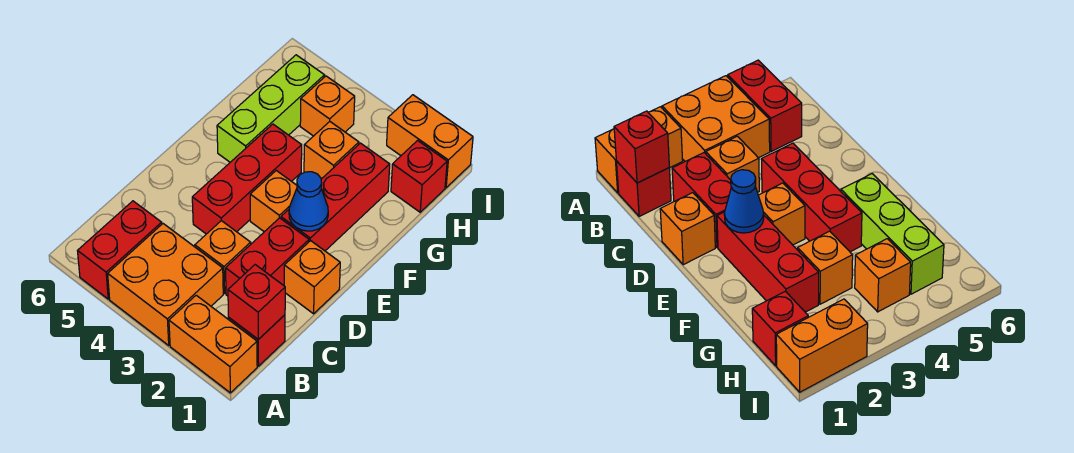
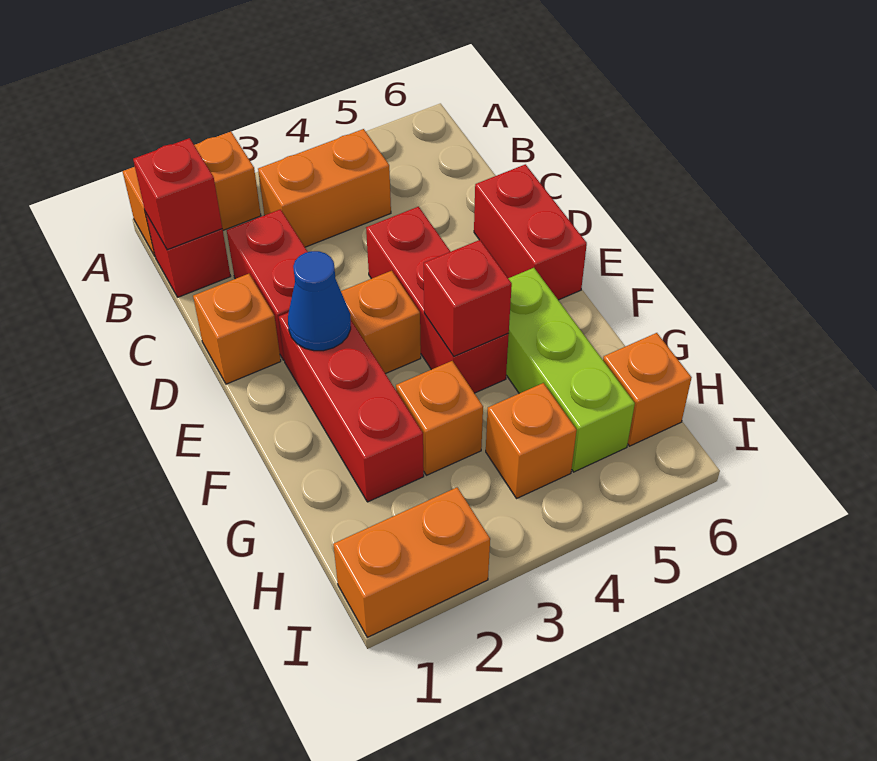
orange brick A3:B4 level 1 -> orange brick B3:B4 level 1
red brick A5:B5 level 1 -> red brick D6:E6 level 1
orange brick C3 level 1 -> orange brick H6 level 1
red brick H1 level 1 -> red brick F4 level 2

